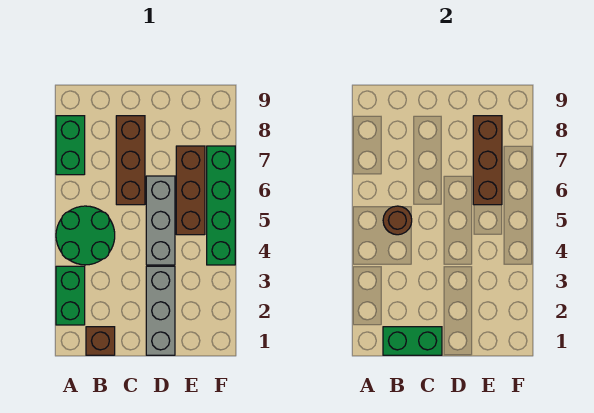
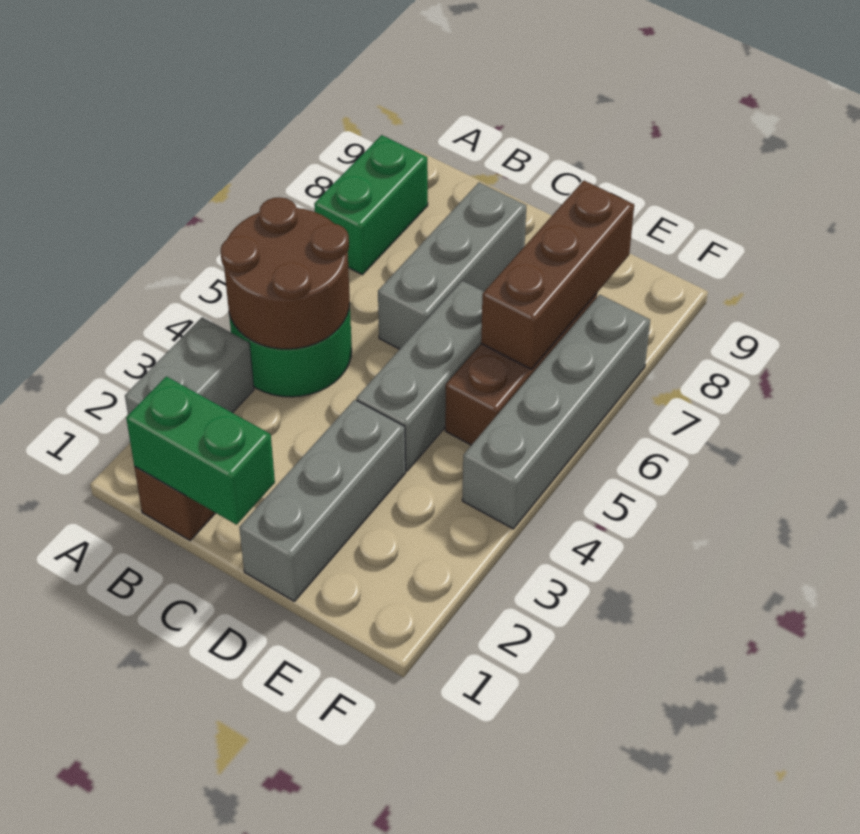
green brick A2:A3 level 1 -> grey brick A2:A3 level 1
brown round brick B5 level 2 -> brown round brick A4:B5 level 2
brown brick C6:C8 level 1 -> grey brick C6:C8 level 1
green brick F4:F7 level 1 -> grey brick F4:F7 level 1

